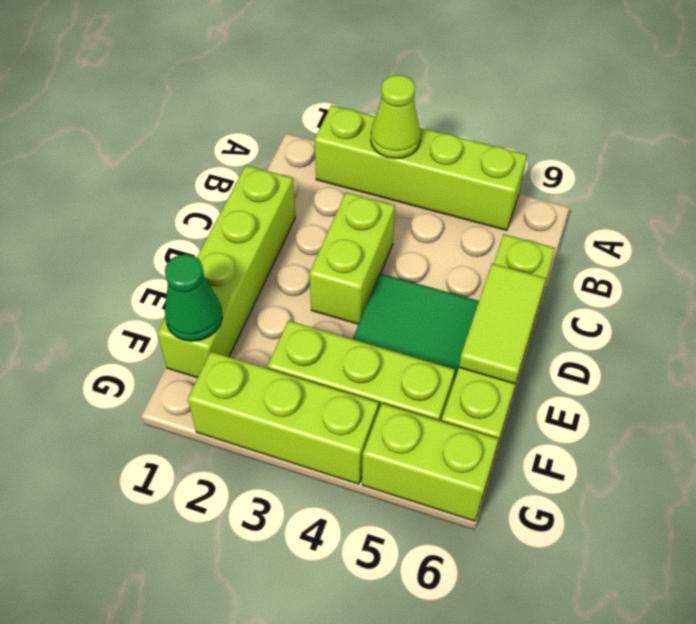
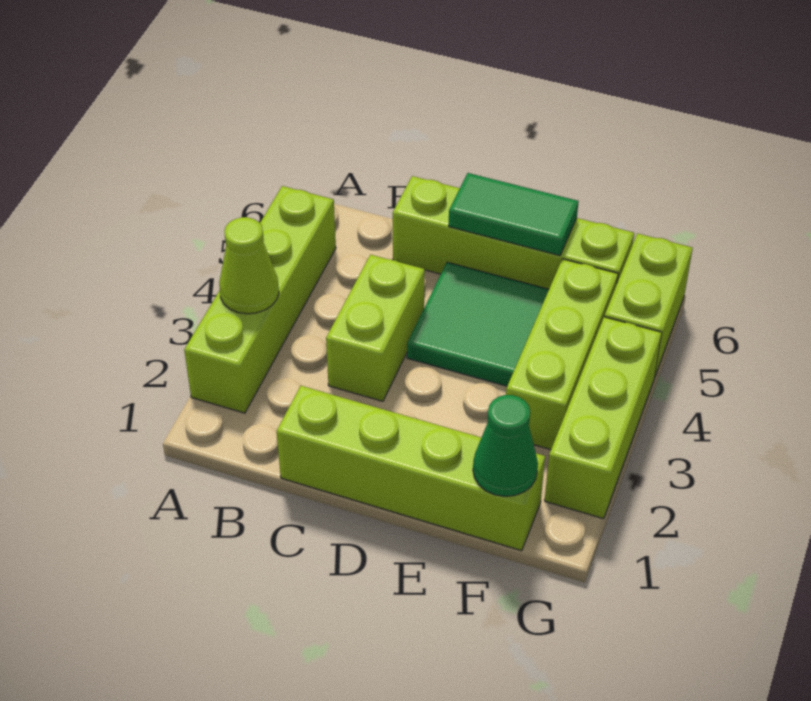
lime brick C3:D3 level 1 -> lime brick C3:C4 level 1
lime tile D6:E6 level 2 -> green tile D6:E6 level 2

